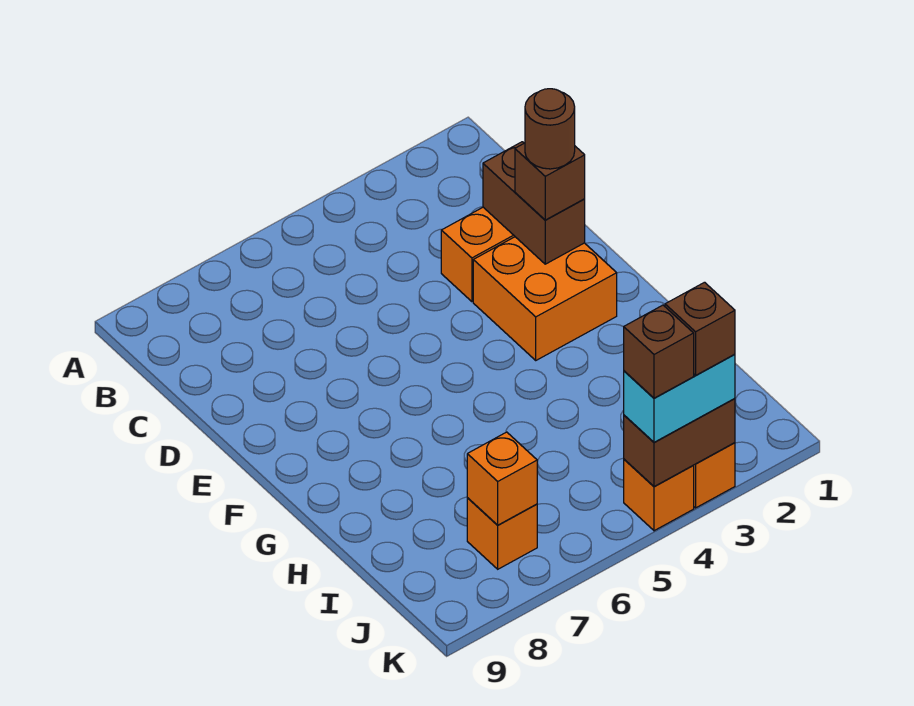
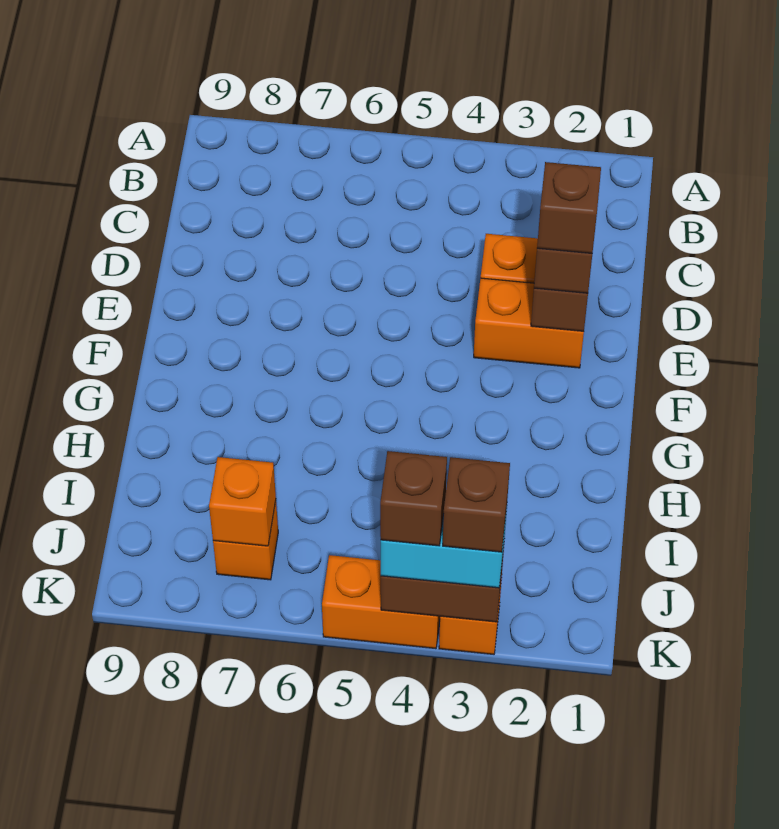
orange brick E2:F3 level 1 -> orange brick E2:E3 level 1
brown round brick E2 level 4 -> brown brick E2 level 4
orange brick K4 level 1 -> orange brick K4:K5 level 1

